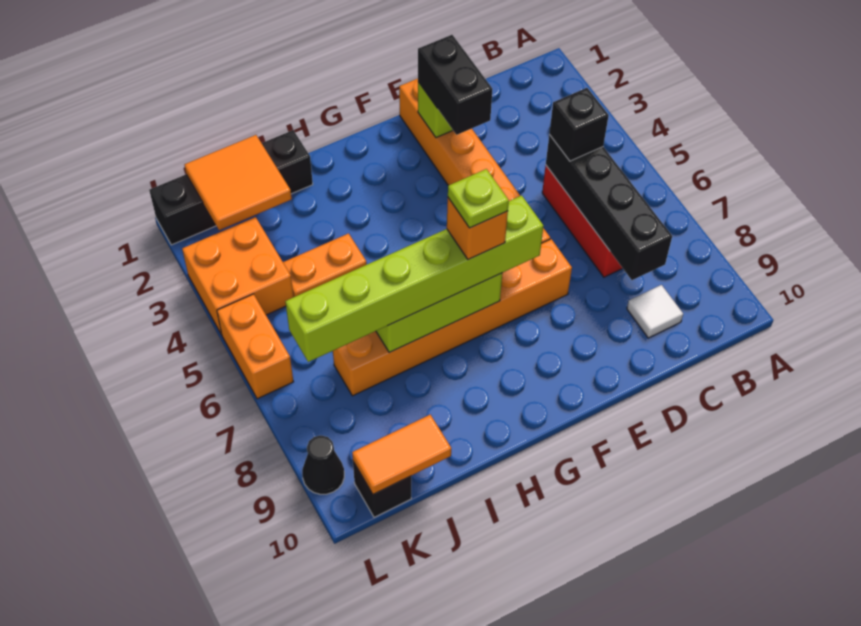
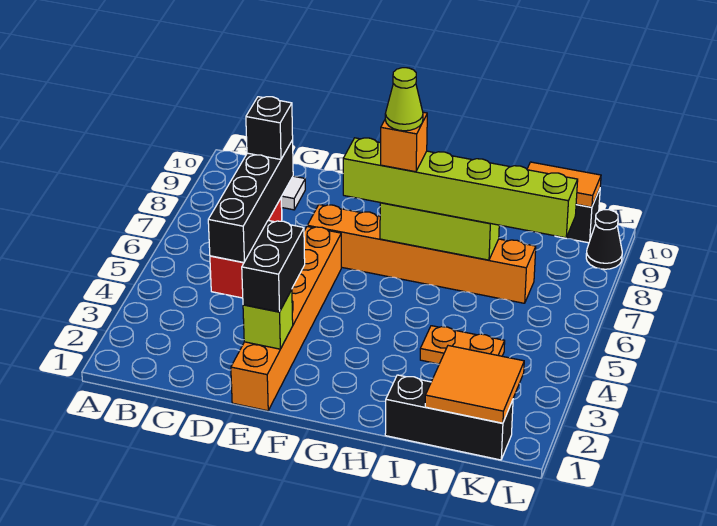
black brick C5 level 3 -> black brick C8 level 3
lime plate G7 level 5 -> lime cone G7 level 5
black brick I1:L1 level 1 -> black brick I1:K1 level 1
orange brick K3:L4 level 1 -> none
orange brick L5:L6 level 1 -> none

